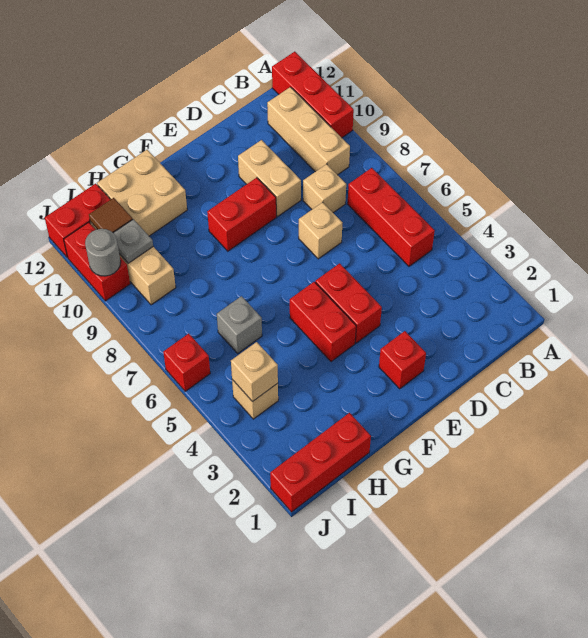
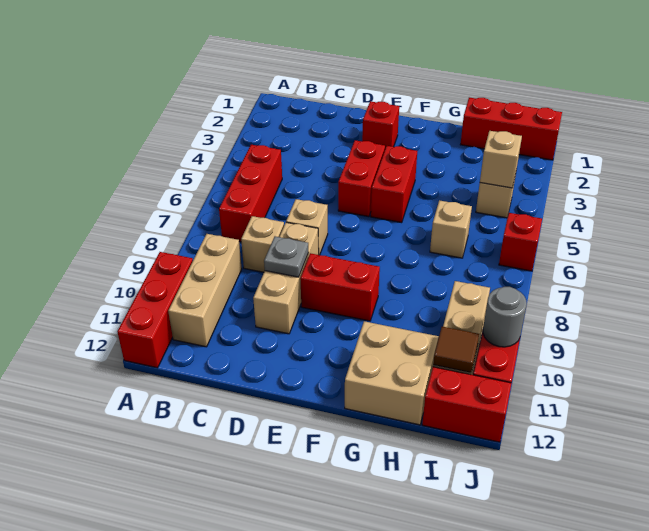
tan brick D9:D10 level 1 -> tan brick D8:D10 level 1
grey brick H6 level 1 -> tan brick H6 level 1
grey plate I10 level 2 -> grey plate D9 level 2

